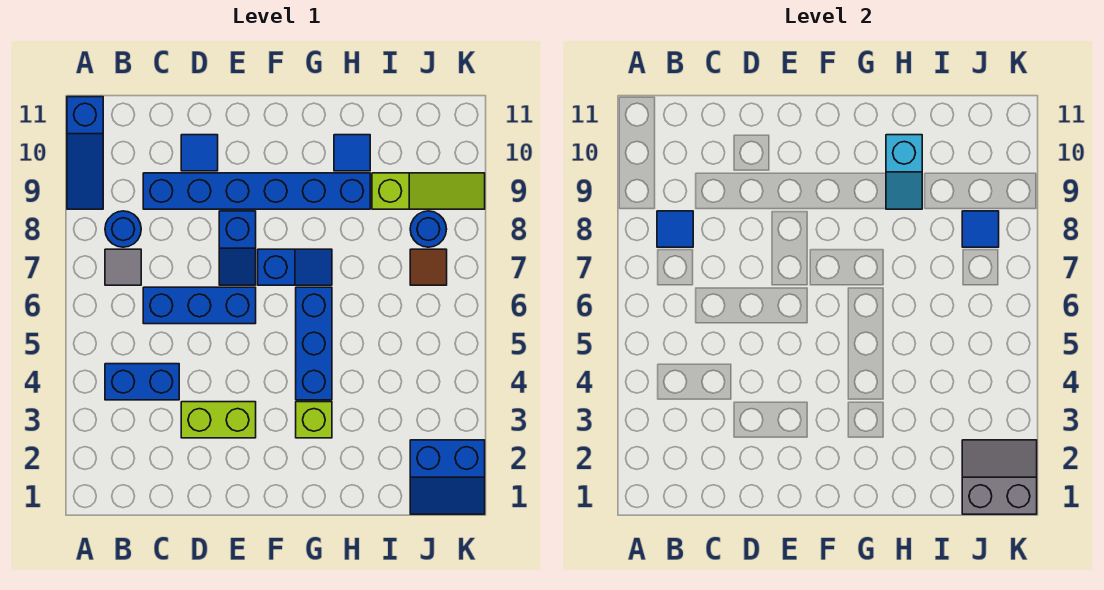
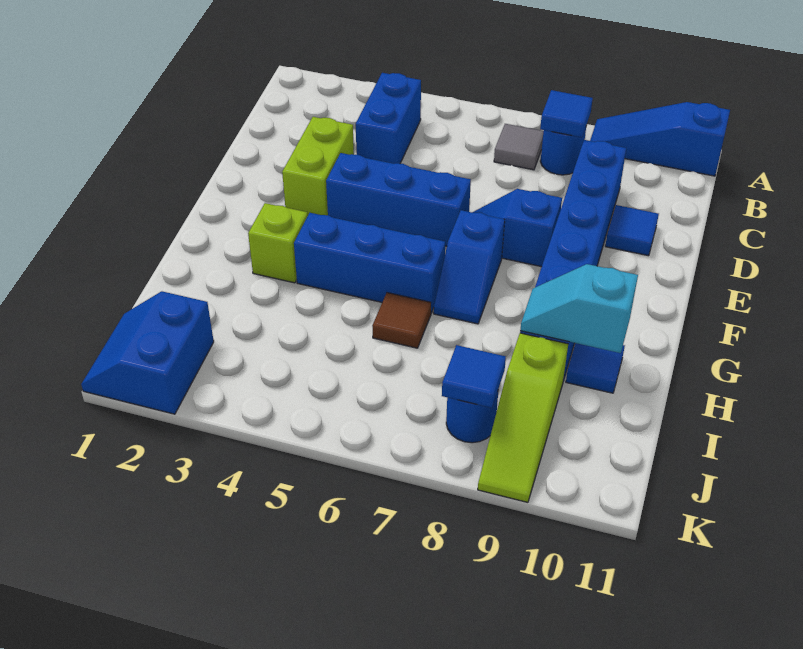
blue brick C6:E6 level 1 -> blue brick E4:E6 level 1
grey slope J1:K2 level 2 top 1 -> none
brown tile J7 level 1 -> brown tile H6 level 1

